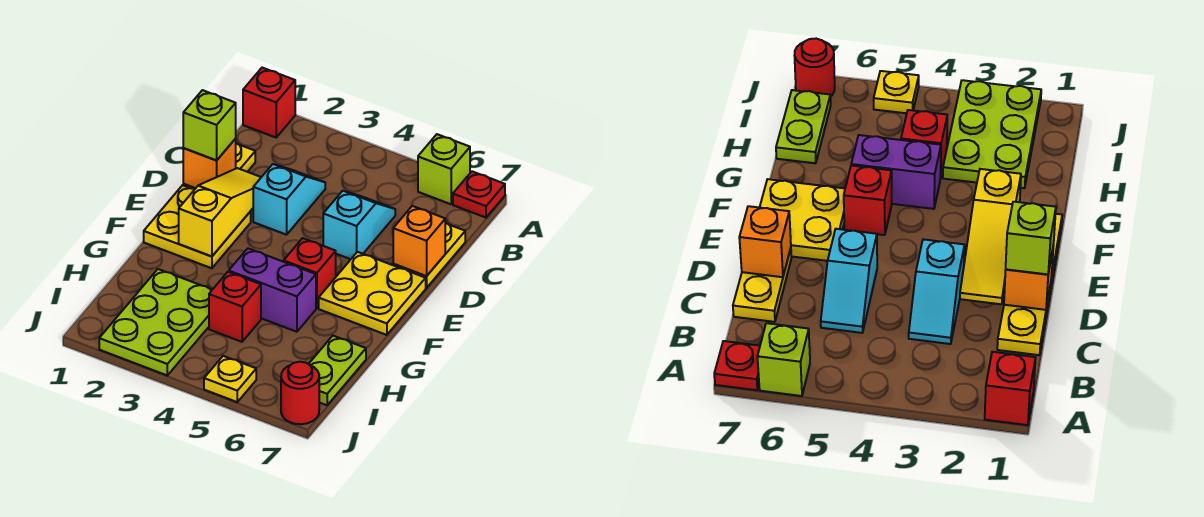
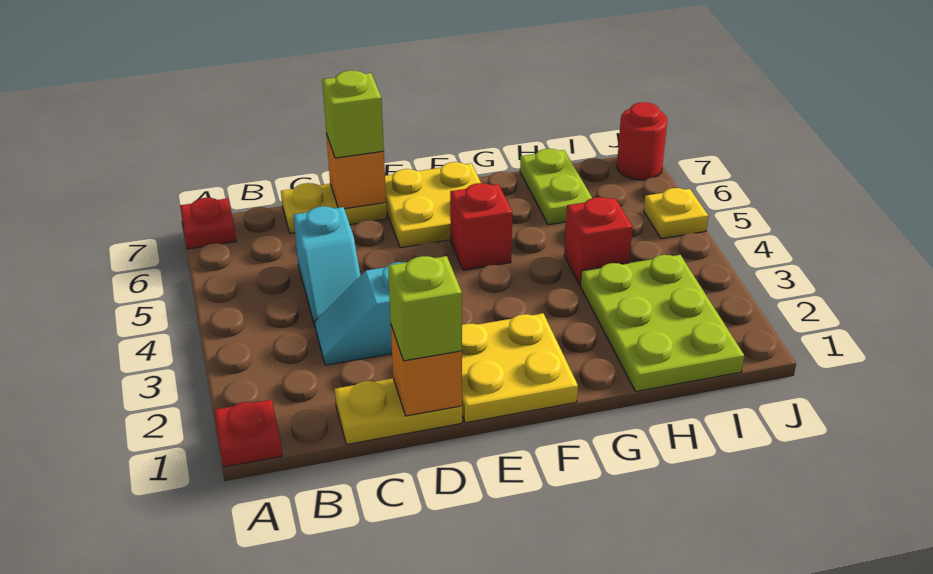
red brick A1 level 1 -> red plate A1 level 1
lime brick A6 level 1 -> lime brick D7 level 3
cyan slope C5:D5 level 1 top D -> cyan slope C4:C5 level 1 top 5
yellow slope D2:F2 level 2 top F -> none
purple brick G4:G5 level 1 -> none
lime plate H2:J3 level 1 -> lime plate H1:I3 level 1
lime plate H7:I7 level 1 -> lime plate H6:H7 level 1

